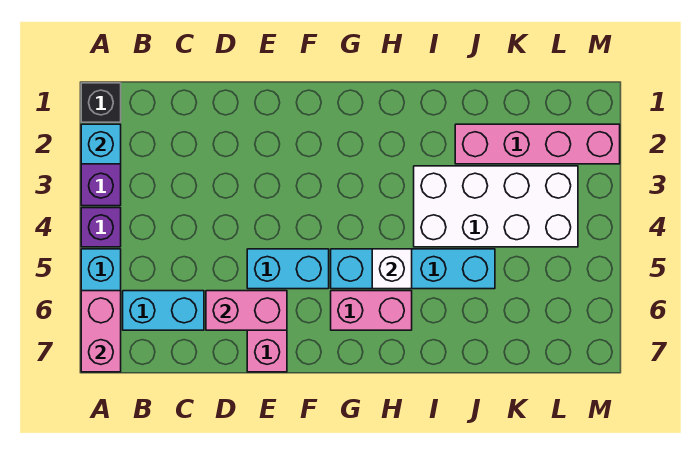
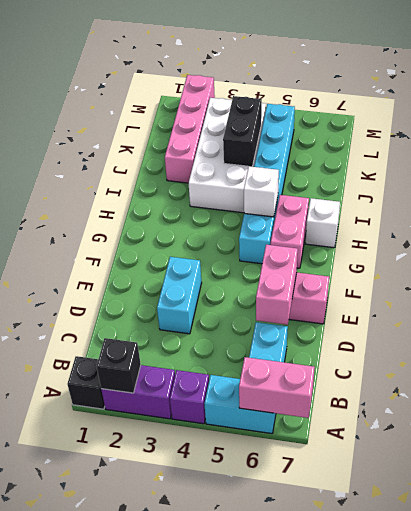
cyan brick A2 level 2 -> black brick A2 level 2
cyan brick E5:F5 level 1 -> cyan brick D3:E3 level 1
cyan brick G5:J5 level 1 -> cyan brick G5:L5 level 1
none -> white brick H7 level 1
none -> black brick J4:K4 level 2

